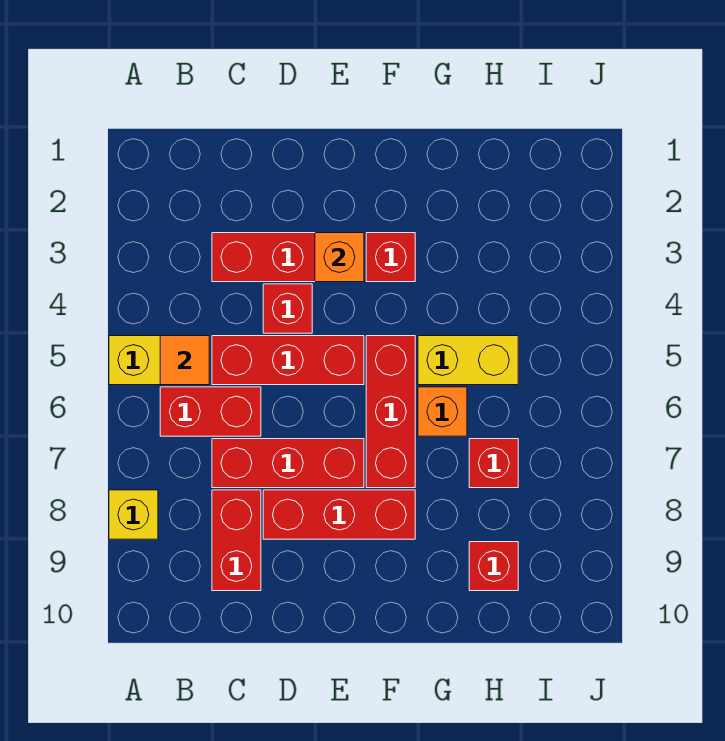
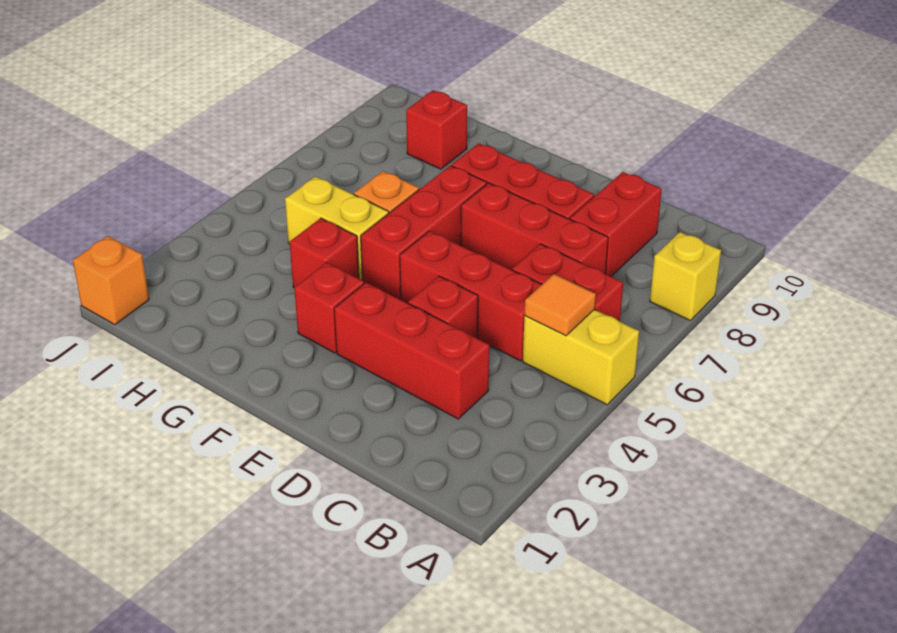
orange brick E3 level 2 -> orange brick J1 level 1
red brick H7 level 1 -> red brick G4 level 1

